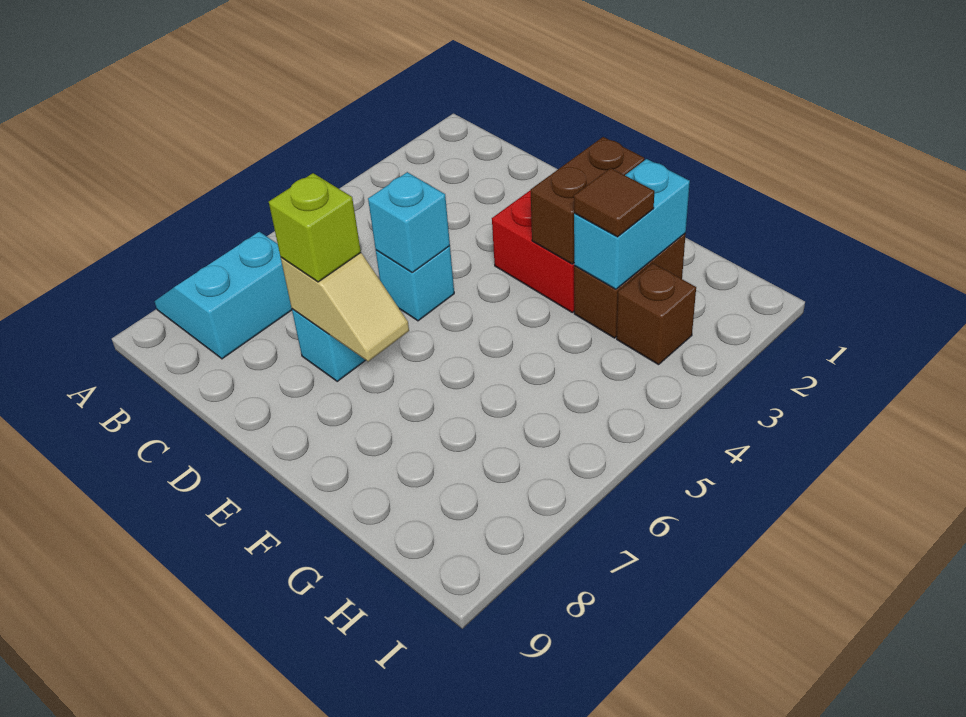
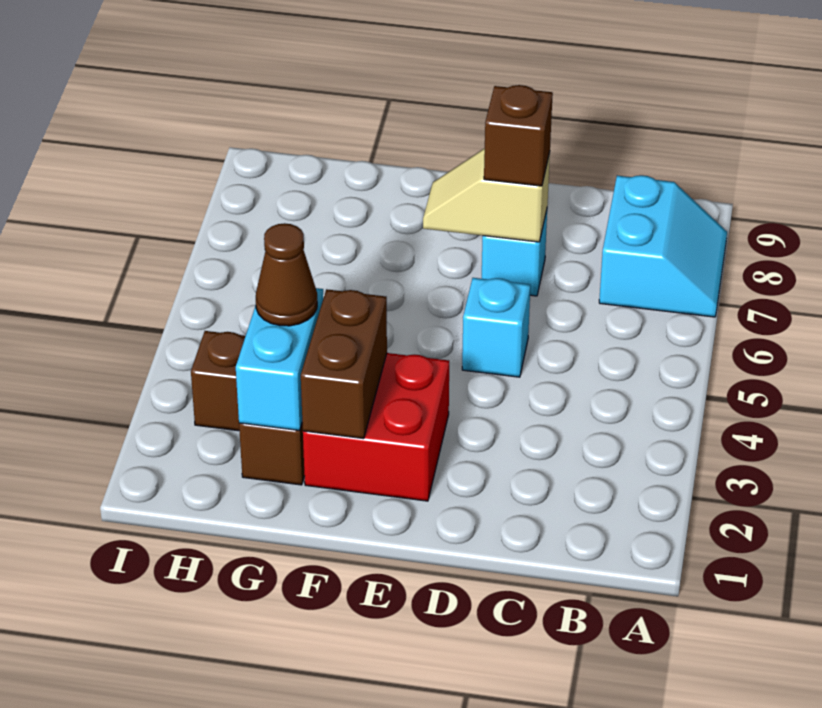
cyan brick D5 level 2 -> none
lime brick D7 level 3 -> brown brick D7 level 3
brown tile G3 level 3 -> brown cone G3 level 3

